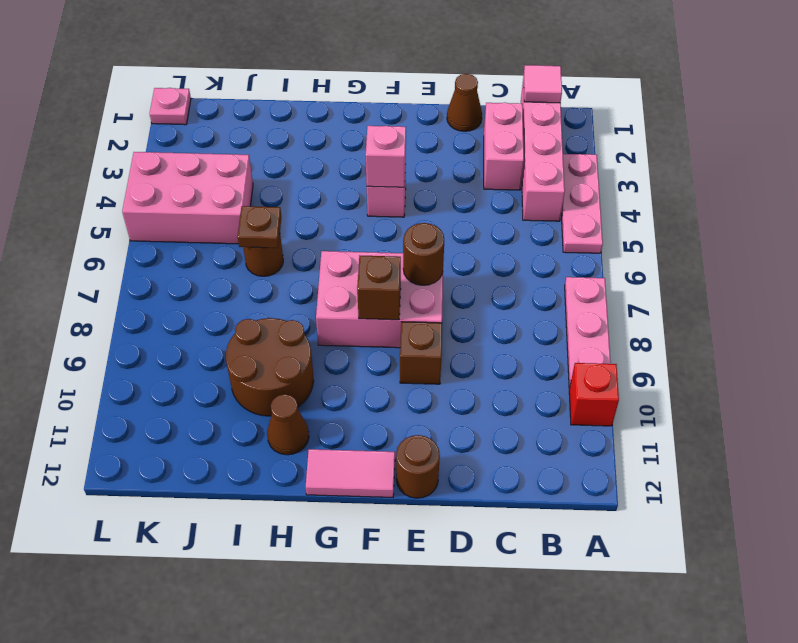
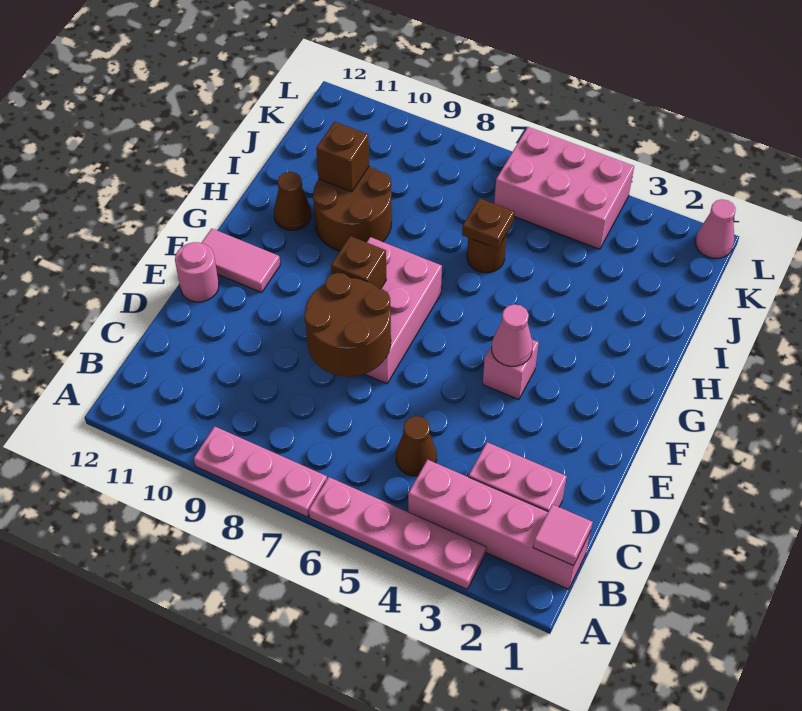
pink plate A3:A5 level 1 -> pink plate A3:A6 level 1
red brick A10 level 1 -> none
brown cone D1 level 1 -> brown cone C5 level 1
brown round brick E7 level 2 -> brown round brick D7:E8 level 2
brown brick E9 level 1 -> brown brick I10 level 2
brown round brick E12 level 1 -> pink round brick E12 level 1
pink brick F4 level 2 -> pink cone F4 level 2
pink tile F12:G12 level 1 -> pink tile F11:F12 level 1
pink brick J4:L5 level 1 -> pink brick K4:L6 level 1
pink plate L1 level 1 -> pink cone L1 level 1

